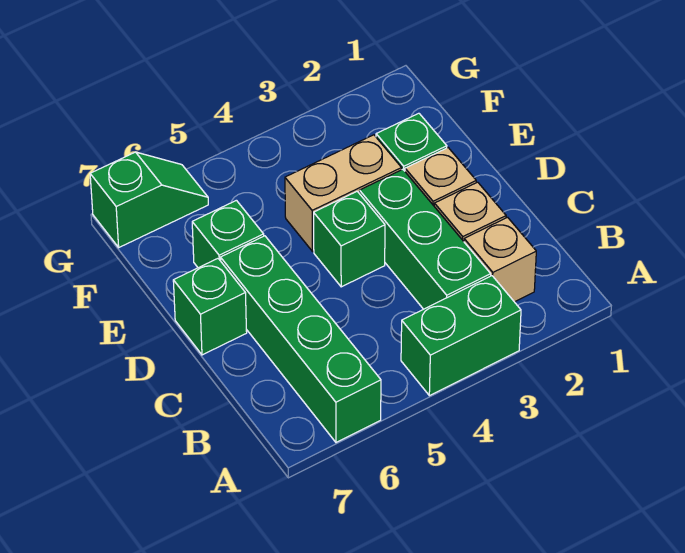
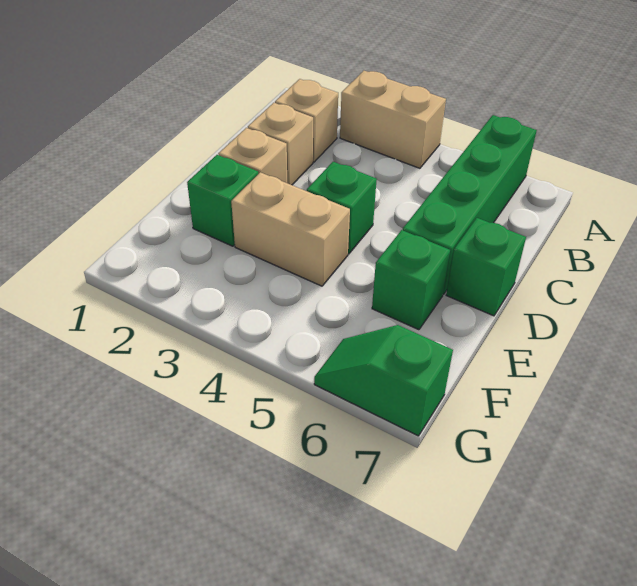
green brick A3:A4 level 1 -> tan brick A3:A4 level 1
green brick B3:D3 level 1 -> none

